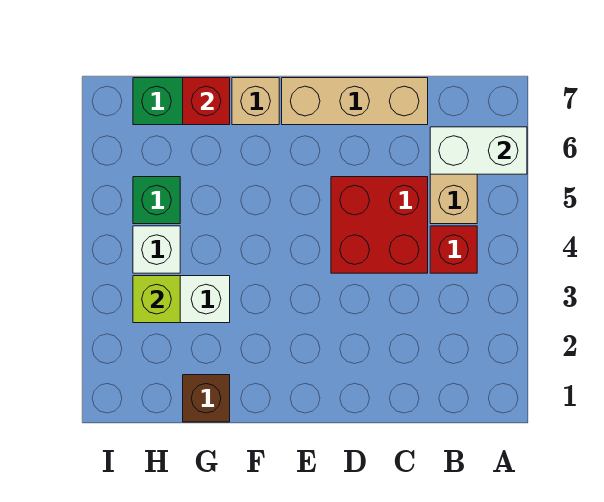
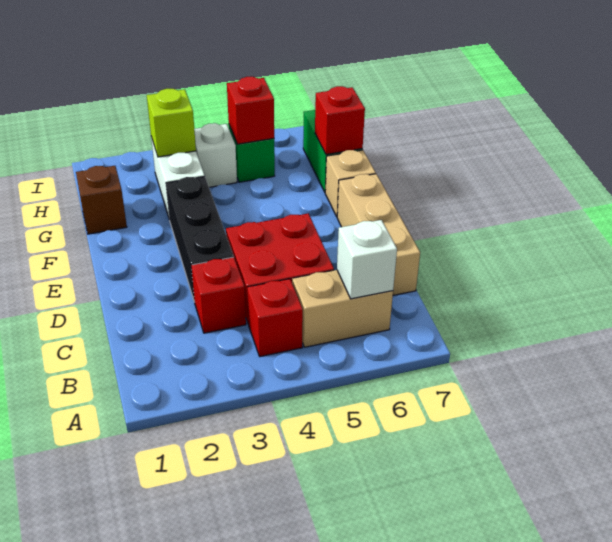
white brick A6:B6 level 2 -> white brick B6 level 2
none -> red brick C3 level 1
none -> black brick D3:F3 level 1
none -> red brick H5 level 2

